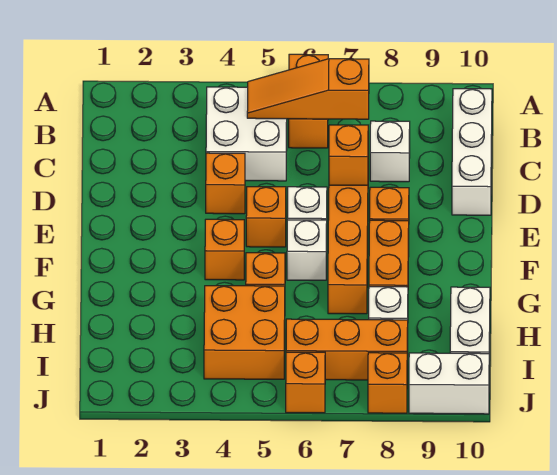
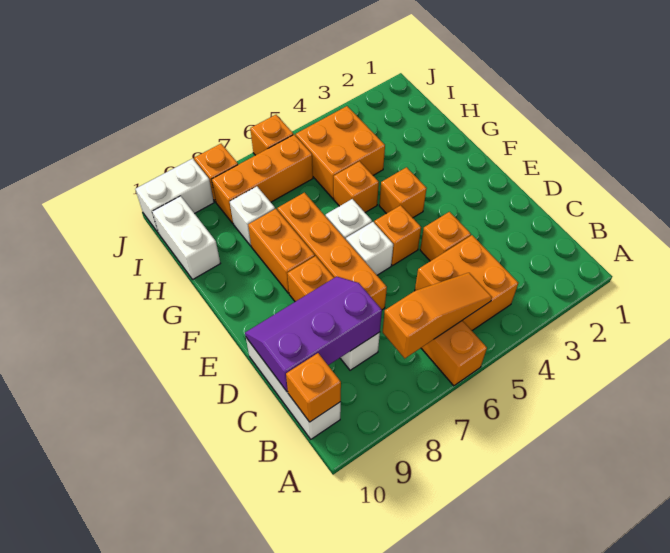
white brick B4:C5 level 1 -> orange brick B4:C5 level 1
none -> purple slope C8:D10 level 2 top C
orange brick D7 level 2 -> orange brick B10 level 2

